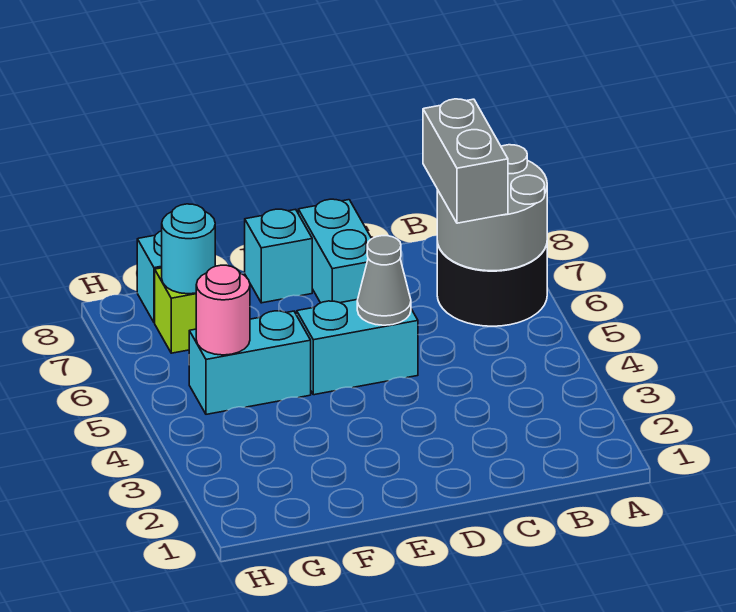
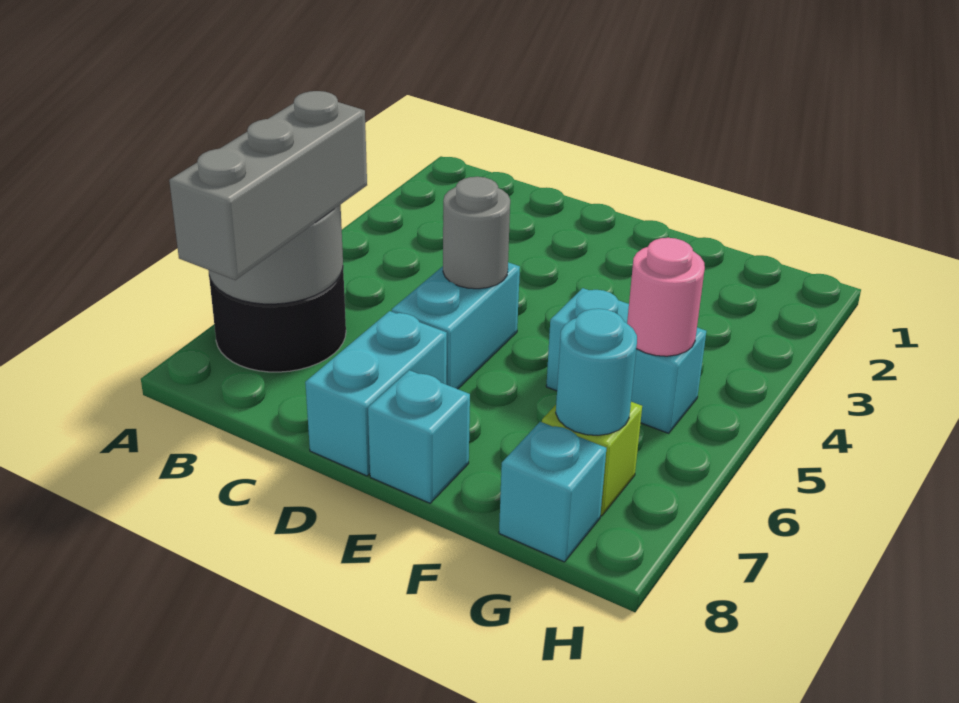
grey brick B6:B7 level 3 -> grey brick B6:B8 level 3
cyan brick D5:E5 level 1 -> cyan brick D5:D6 level 1
grey cone D5 level 2 -> grey round brick D5 level 2

